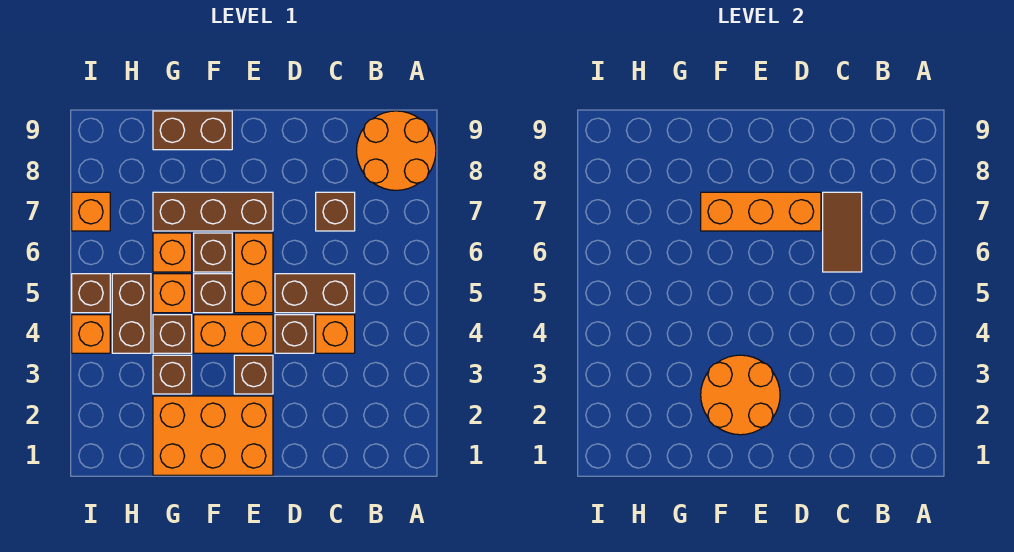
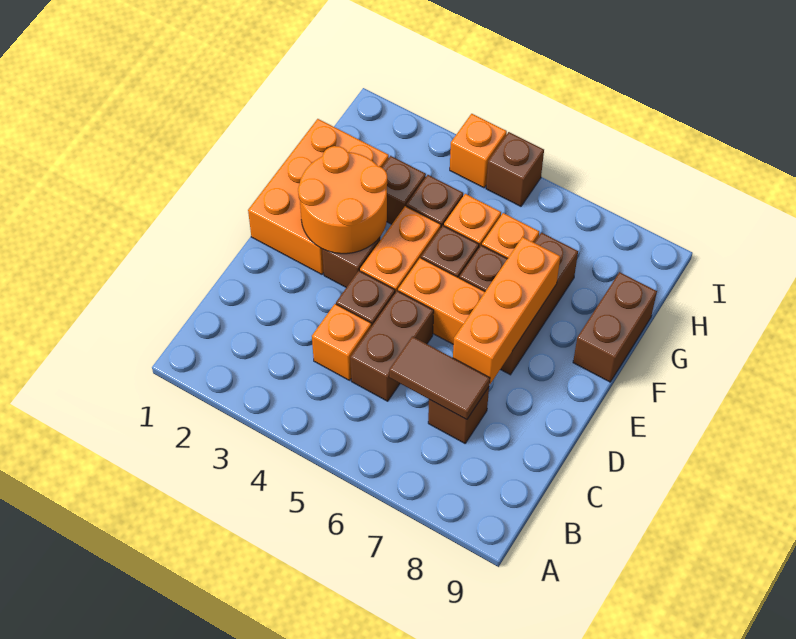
orange round brick A8:B9 level 1 -> none
brown brick H4:H5 level 1 -> none
orange brick I7 level 1 -> none

